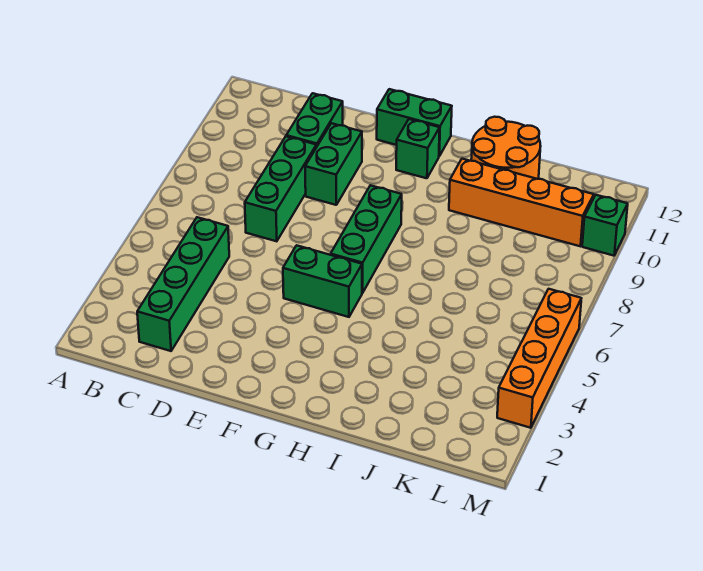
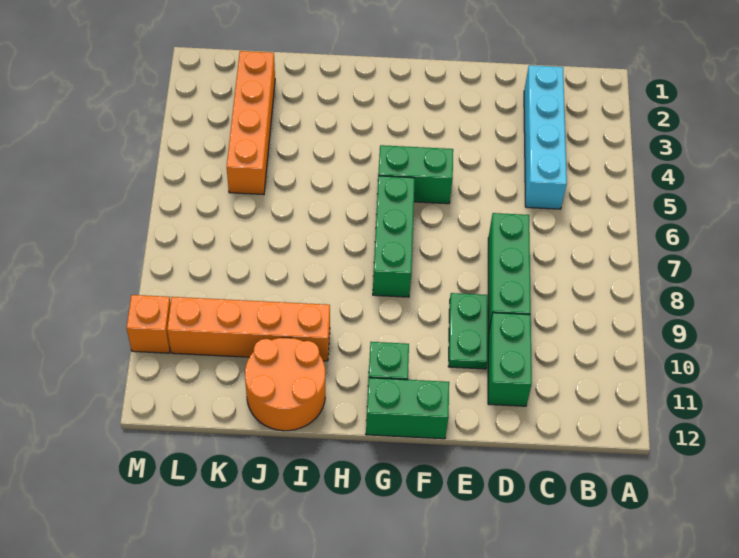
green brick C2:C5 level 1 -> cyan brick C2:C5 level 1
green brick E9:E10 level 1 -> green plate E9:E10 level 1
orange brick M3:M6 level 1 -> orange brick K2:K5 level 1
green brick M10 level 1 -> orange brick M10 level 1

